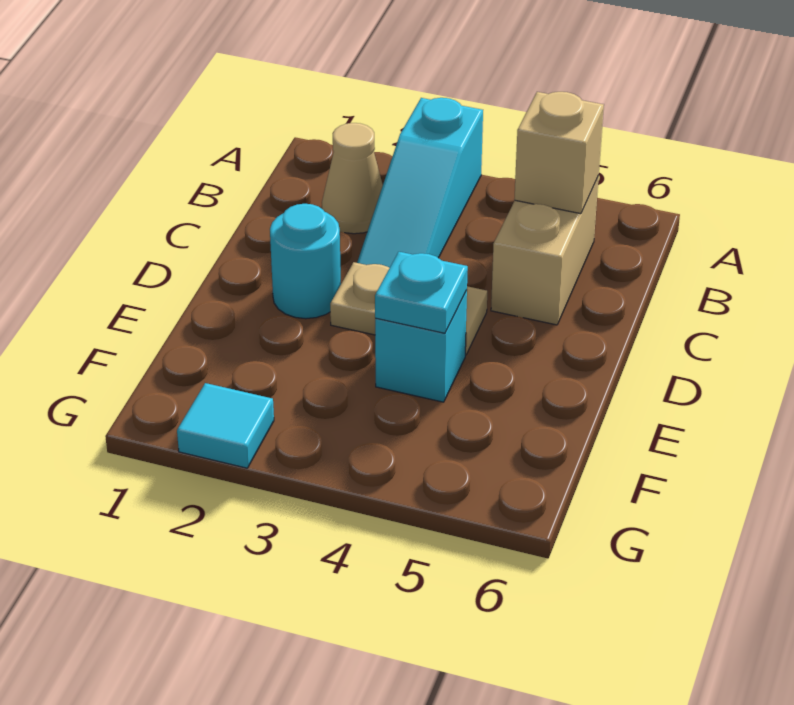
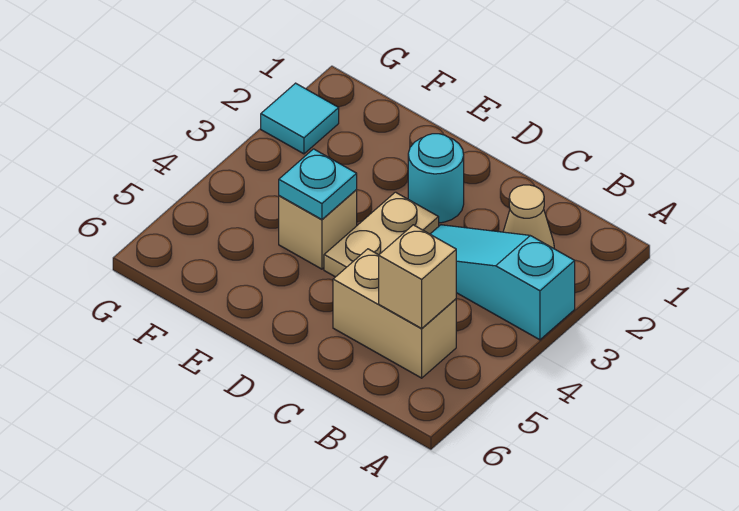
cyan brick E4 level 1 -> tan brick E4 level 1

